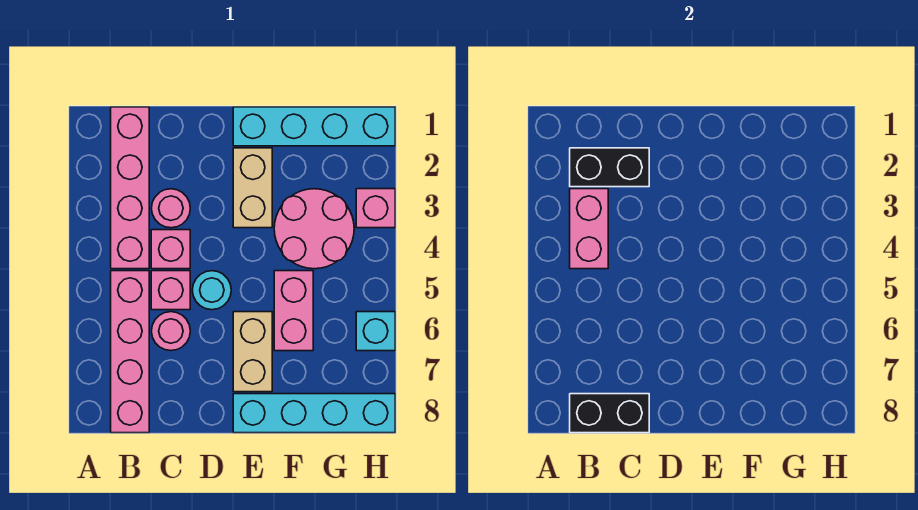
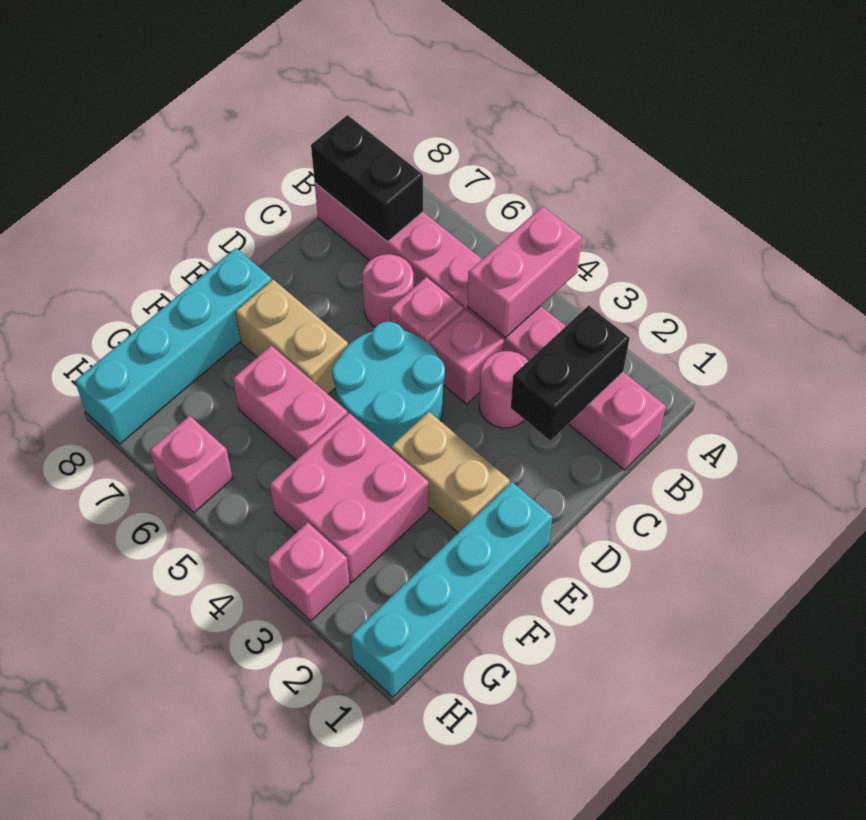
pink brick B3:B4 level 2 -> pink brick A4:B4 level 2
black brick B8:C8 level 2 -> black brick B7:B8 level 2
cyan round brick D5 level 1 -> cyan round brick D4:E5 level 1
pink round brick F3:G4 level 1 -> pink brick F3:G4 level 1
cyan brick H6 level 1 -> pink brick H6 level 1

